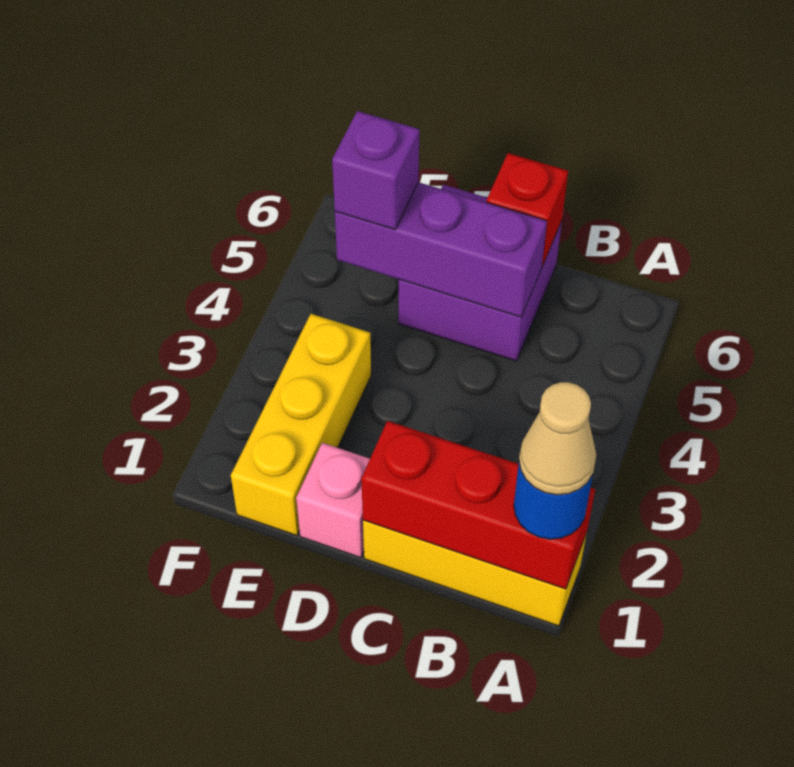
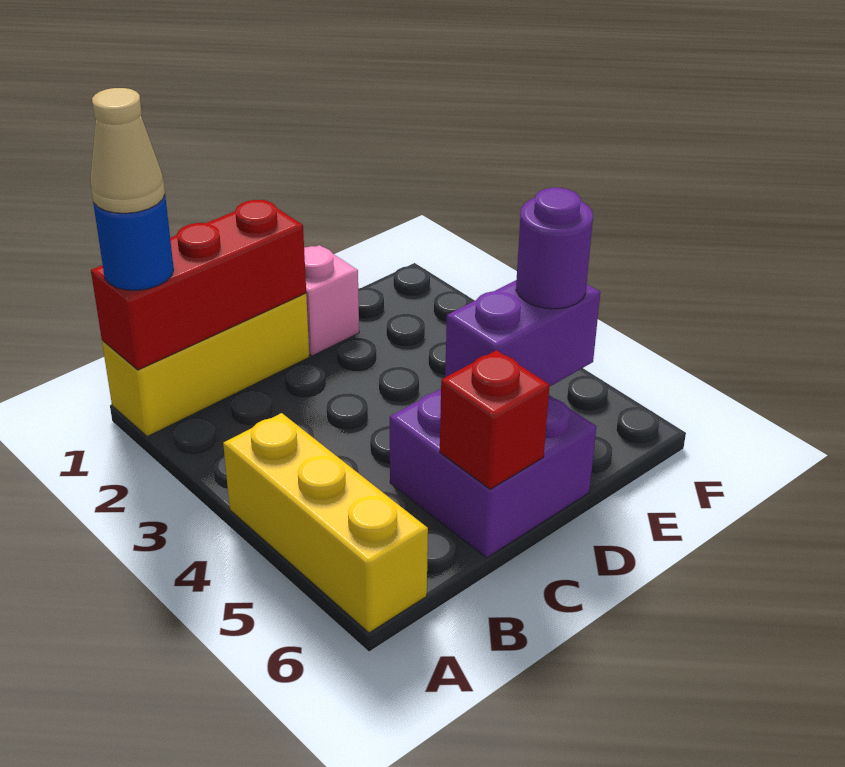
purple brick C5:E5 level 2 -> purple brick D5:E5 level 2
yellow brick E1:E3 level 1 -> yellow brick A4:A6 level 1
purple brick E5 level 3 -> purple round brick E5 level 3

